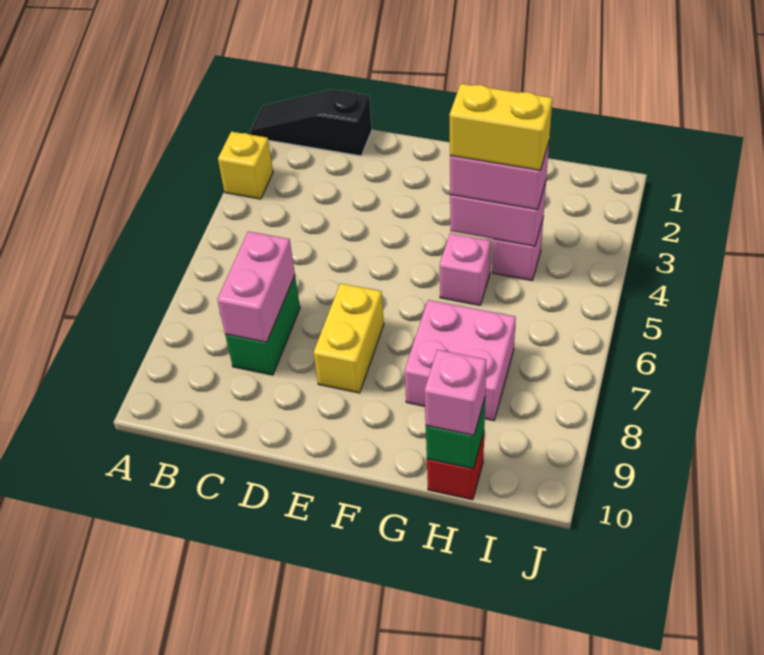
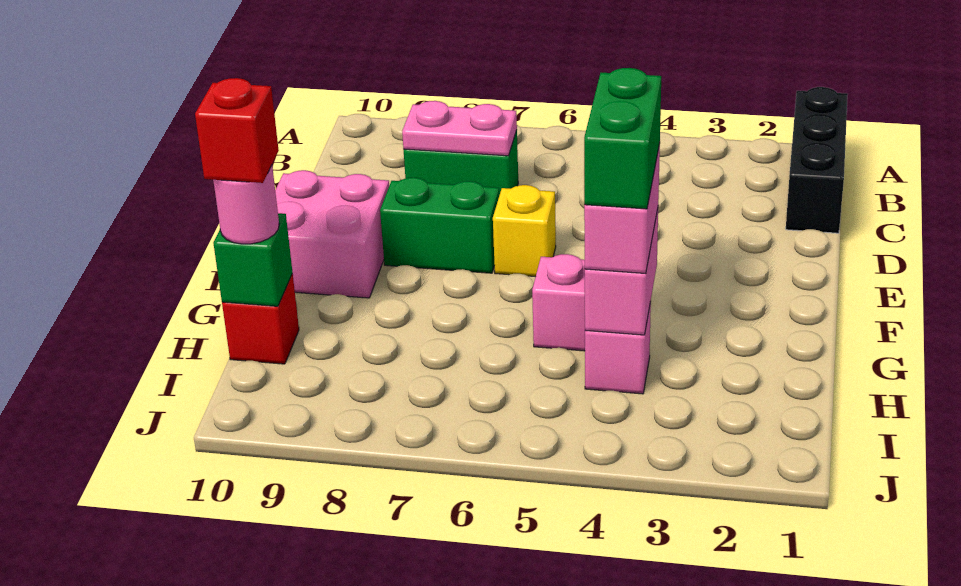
black slope A1:C1 level 1 top C -> black brick A1:C1 level 1
yellow brick A3 level 1 -> yellow brick E6 level 1
pink brick C7:C8 level 2 -> pink plate C7:C8 level 2
yellow brick E7:E8 level 1 -> green brick E7:E8 level 1
yellow brick G4:H4 level 4 -> green brick G4:H4 level 4
pink brick G7:H8 level 1 -> pink brick E9:F10 level 1
pink brick H10 level 3 -> pink round brick H10 level 3
none -> red brick H10 level 4

